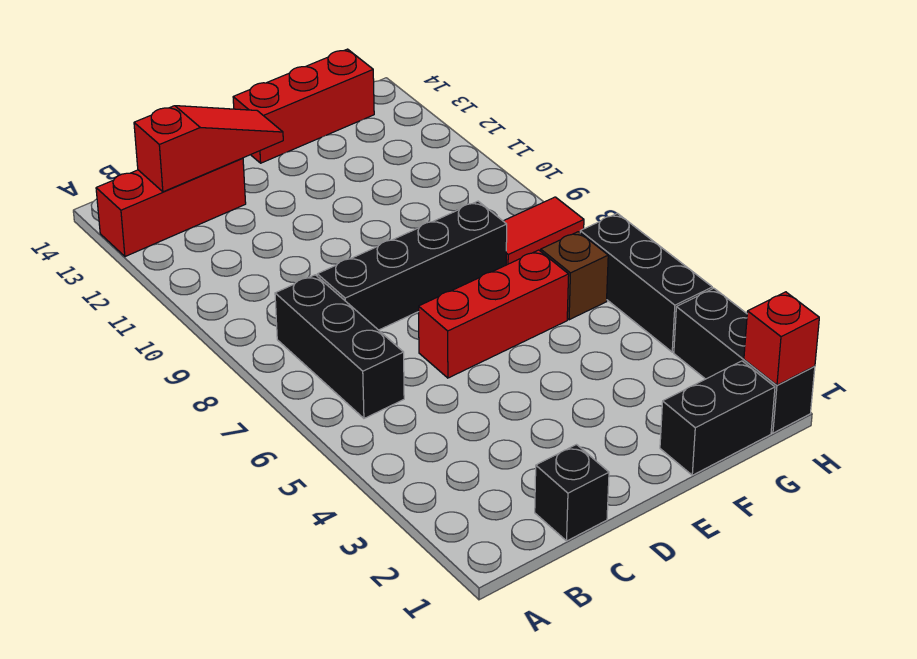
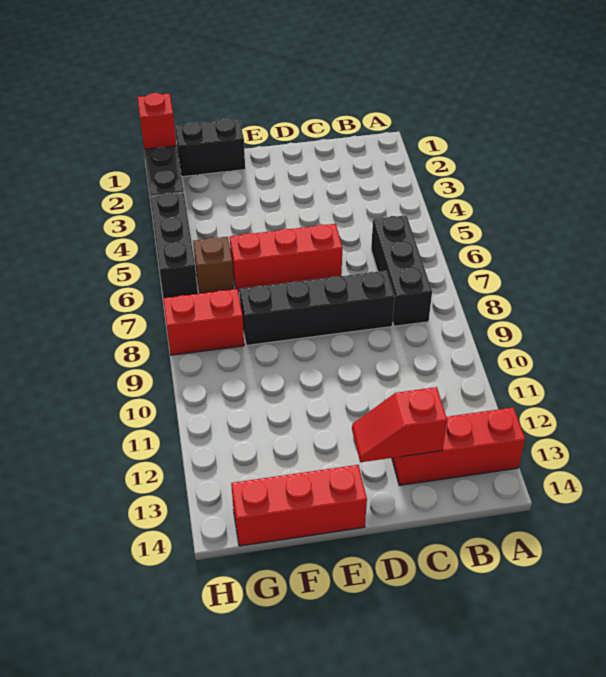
red slope B13:D13 level 2 top B -> red slope C13:D13 level 2 top C
black brick C1 level 1 -> none
red tile G8:H8 level 1 -> red brick G8:H8 level 1

